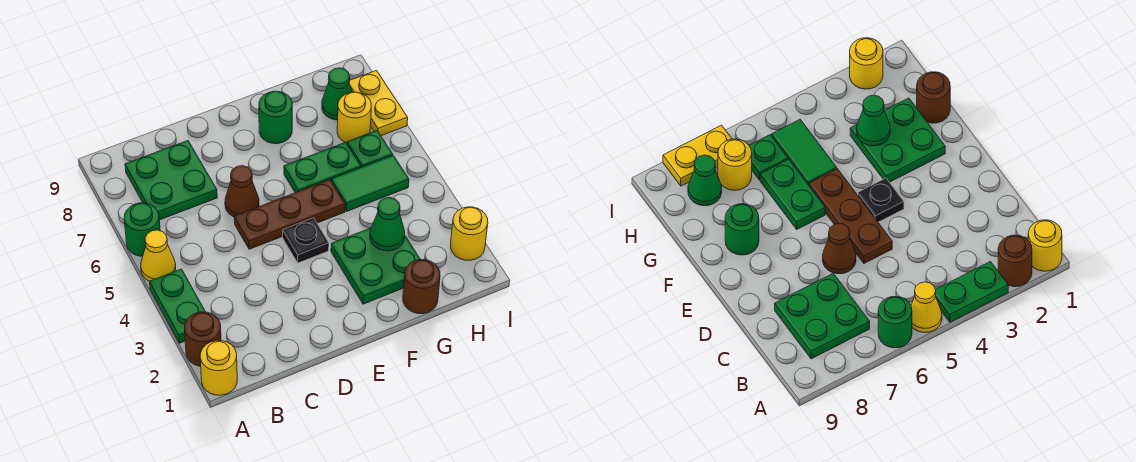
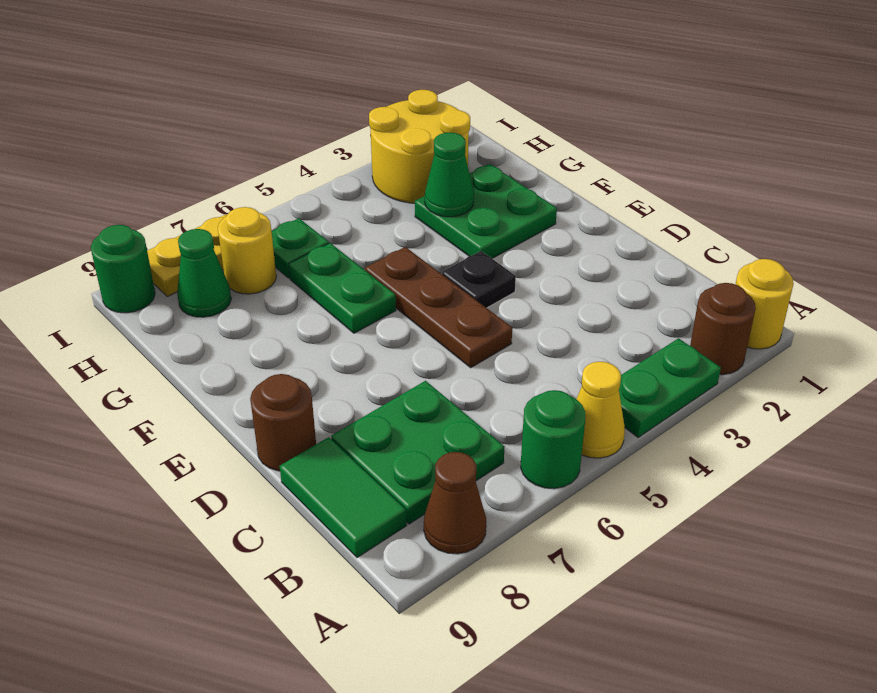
brown cone D6 level 1 -> brown cone A8 level 1
green round brick F8 level 1 -> green round brick I9 level 1
brown round brick G1 level 1 -> brown round brick D9 level 1
green tile G5:H5 level 1 -> green tile B9:C9 level 1
yellow round brick I2 level 1 -> yellow round brick H2:I3 level 1

